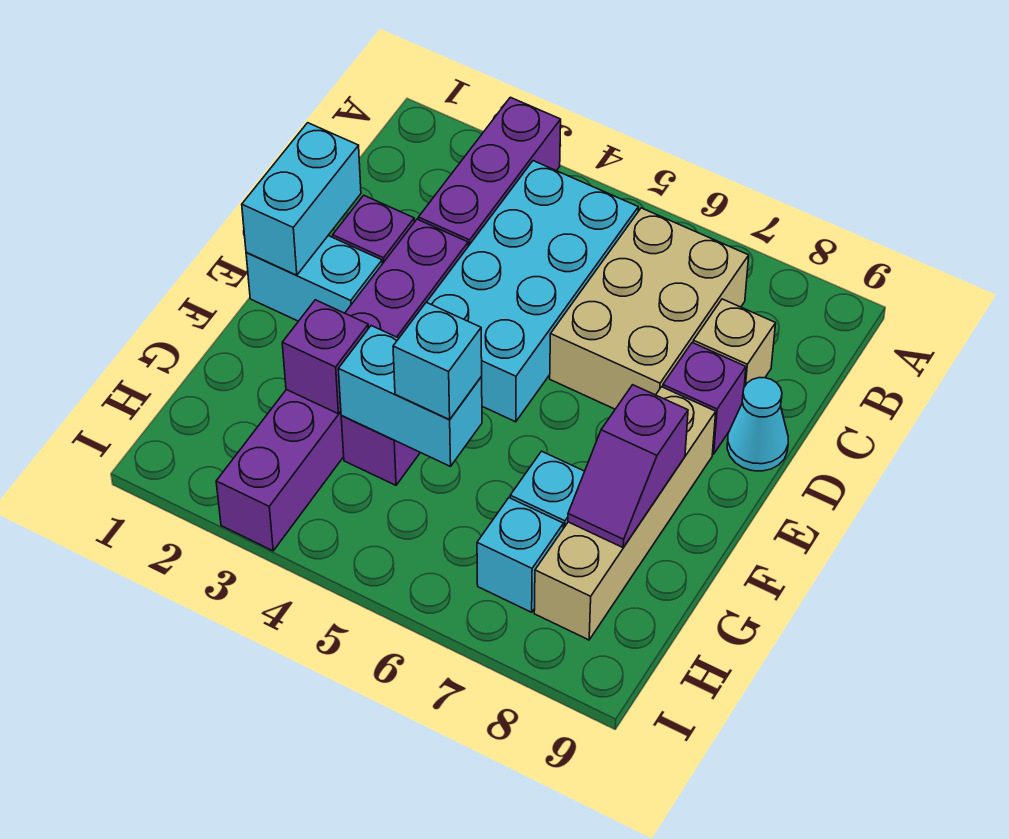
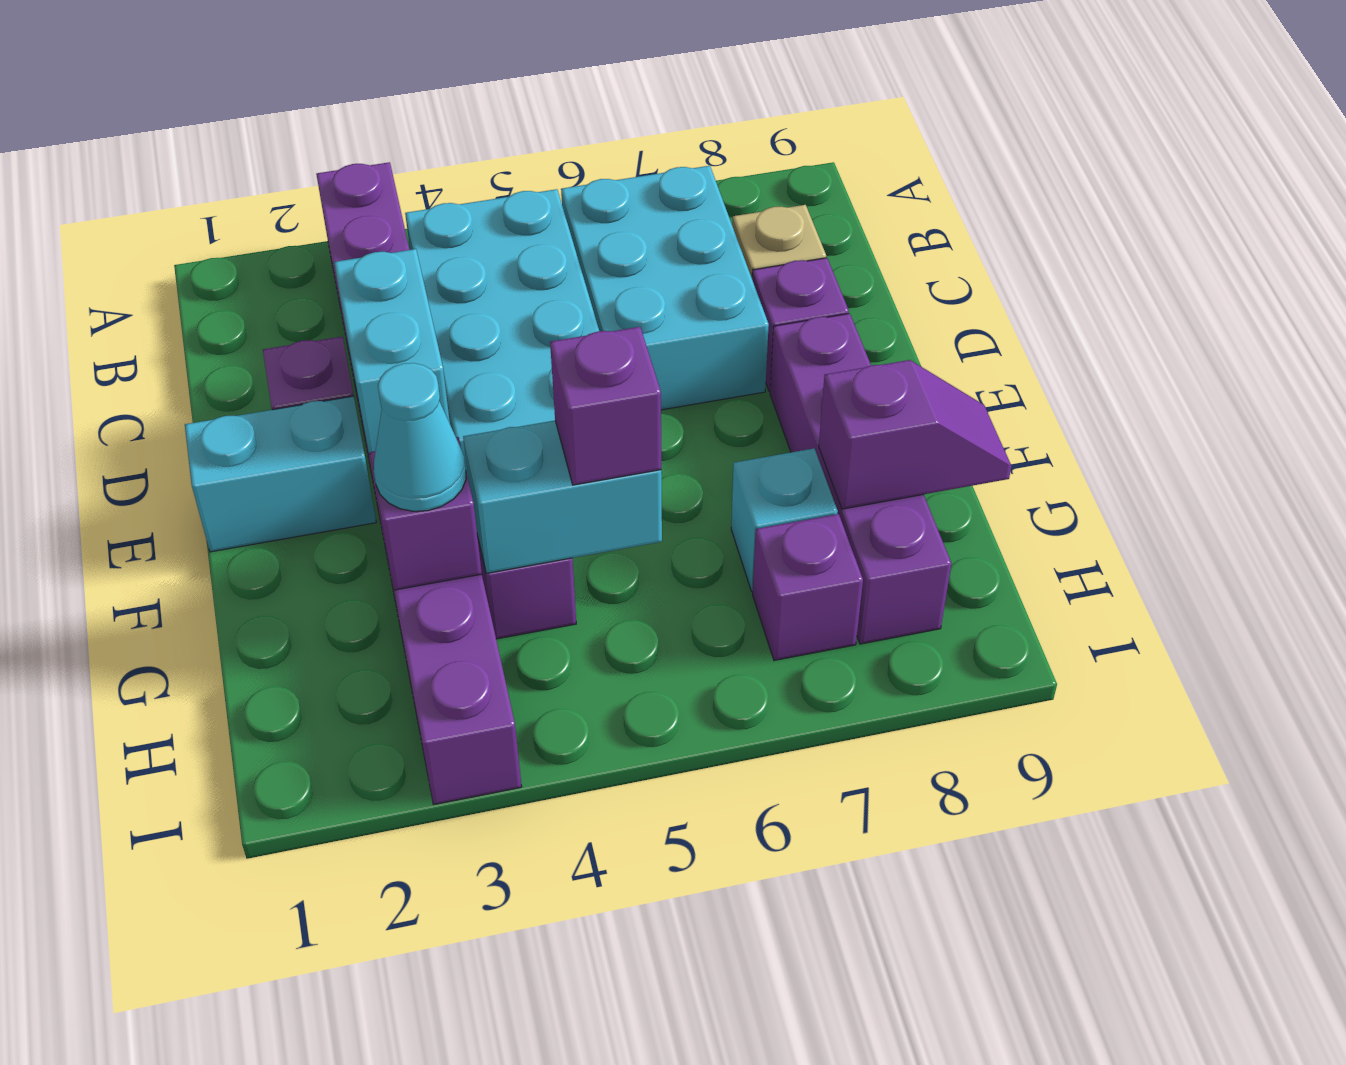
tan brick B6:D7 level 1 -> cyan brick B6:D7 level 1
cyan brick D1:E1 level 2 -> cyan brick D3:E3 level 2
cyan cone D9 level 1 -> cyan cone G3 level 3
tan brick E8:H8 level 1 -> purple brick E8:H8 level 1
purple slope F8:G8 level 2 top F -> purple slope G8:G9 level 2 top 8
cyan brick G5 level 3 -> purple brick G5 level 3
cyan brick H7 level 1 -> purple brick H7 level 1

